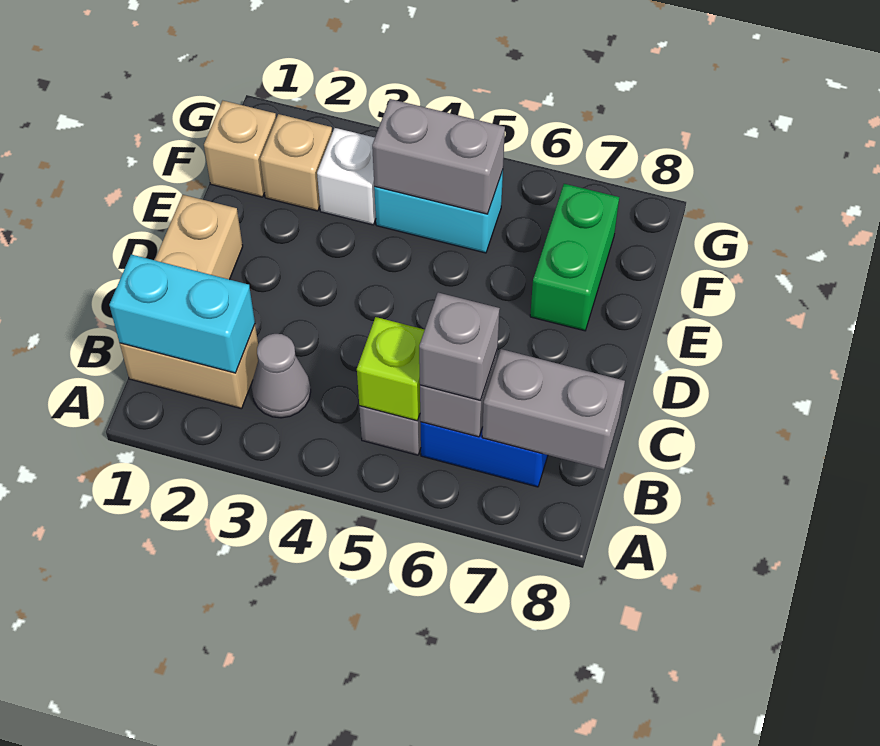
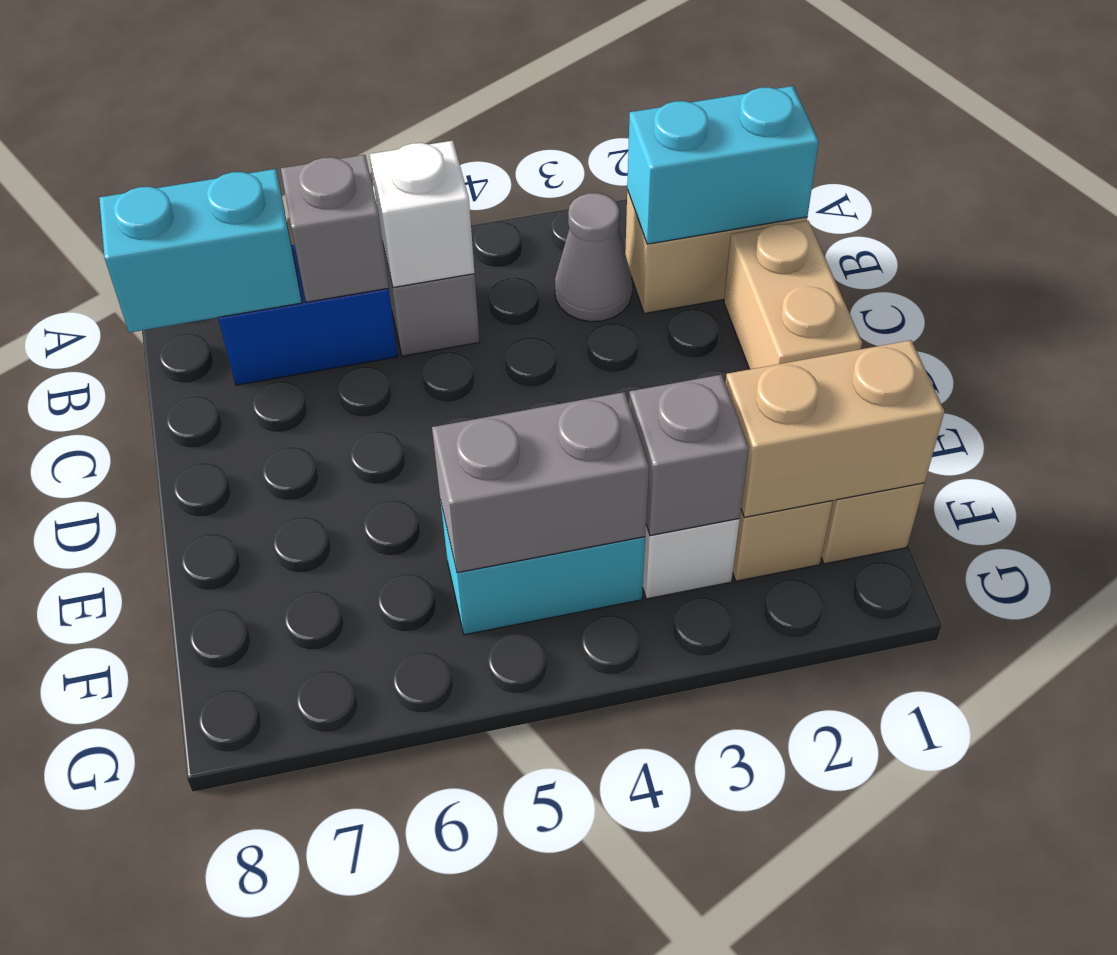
lime brick B5 level 2 -> white brick B5 level 2
grey brick B6 level 3 -> grey brick F3 level 2
grey brick B7:B8 level 2 -> cyan brick B7:B8 level 2
green brick E7:F7 level 1 -> none
none -> tan brick F1:F2 level 2

